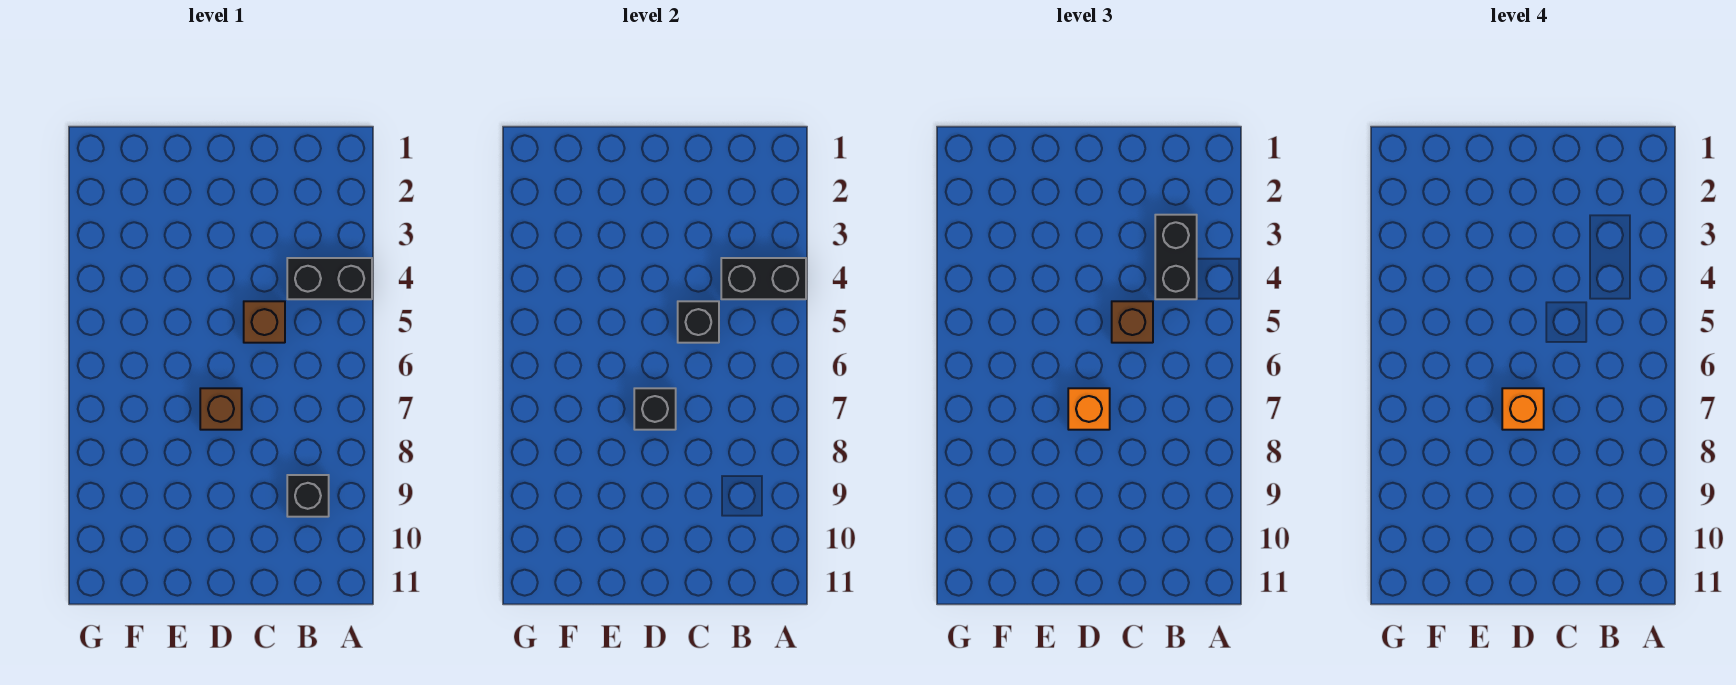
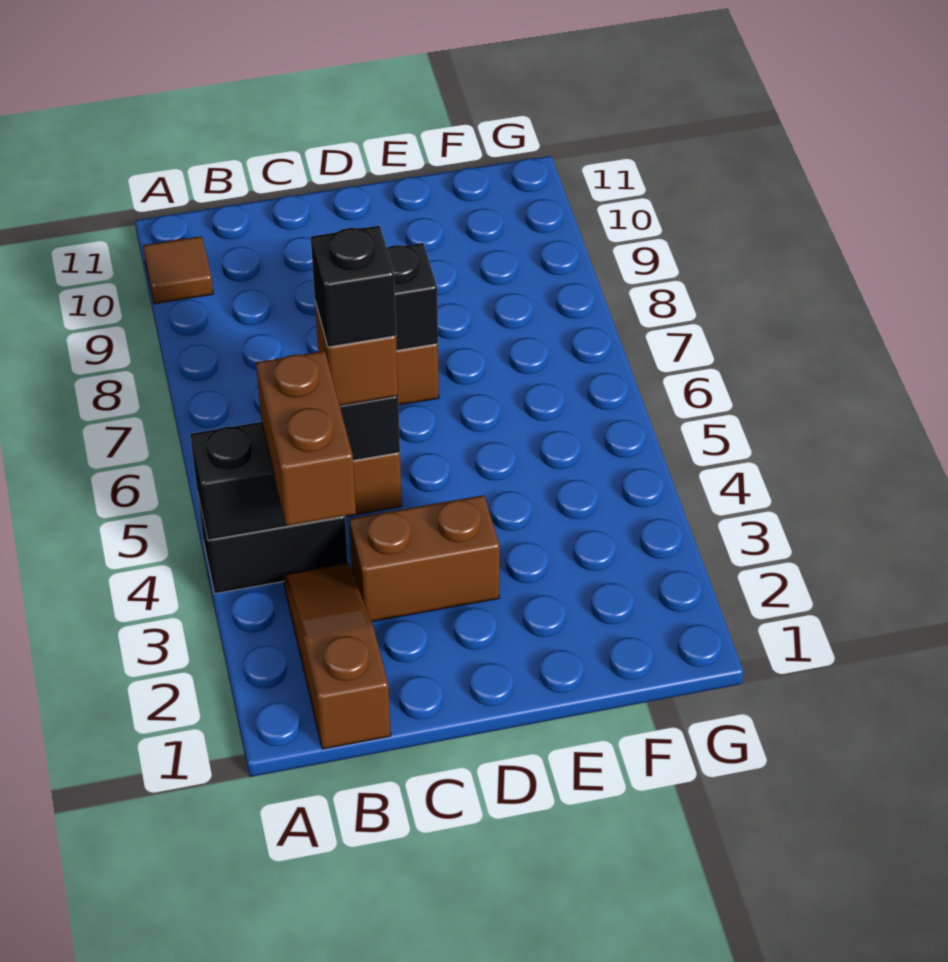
none -> brown tile A10 level 1
none -> brown slope B1:B3 level 1 top 1
black brick B3:B4 level 3 -> brown brick B3:B4 level 3
black brick B9 level 1 -> black brick C5 level 4
none -> brown brick C3:D3 level 1
orange brick D7 level 3 -> none
orange brick D7 level 4 -> none

